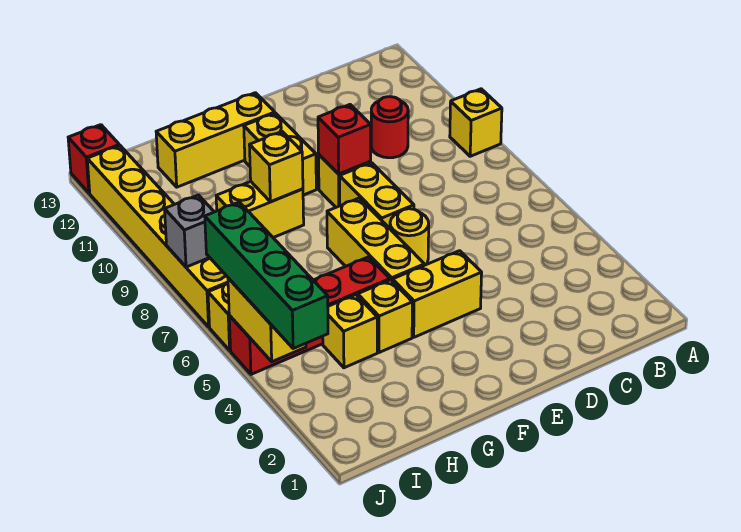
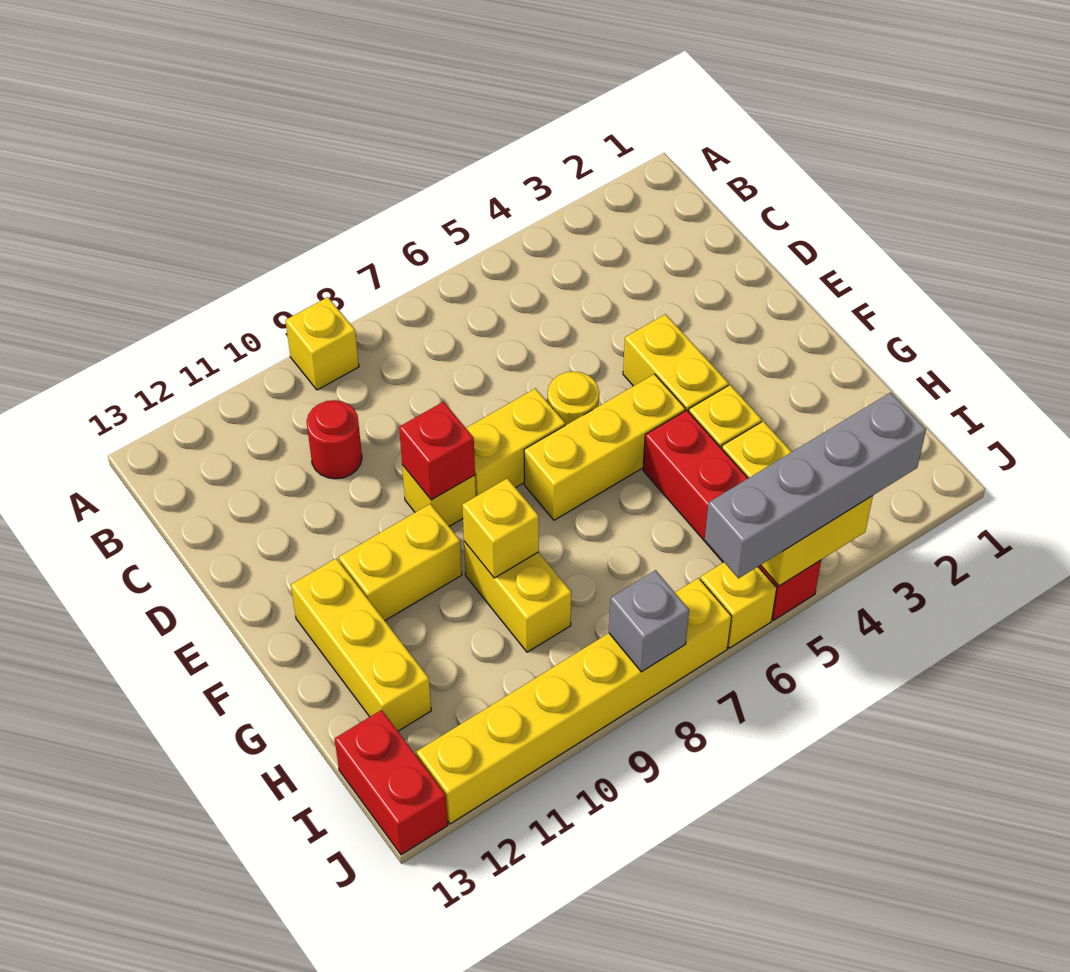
green brick J3:J6 level 3 -> grey brick J3:J6 level 3
red brick J13 level 1 -> red brick I13:J13 level 1

